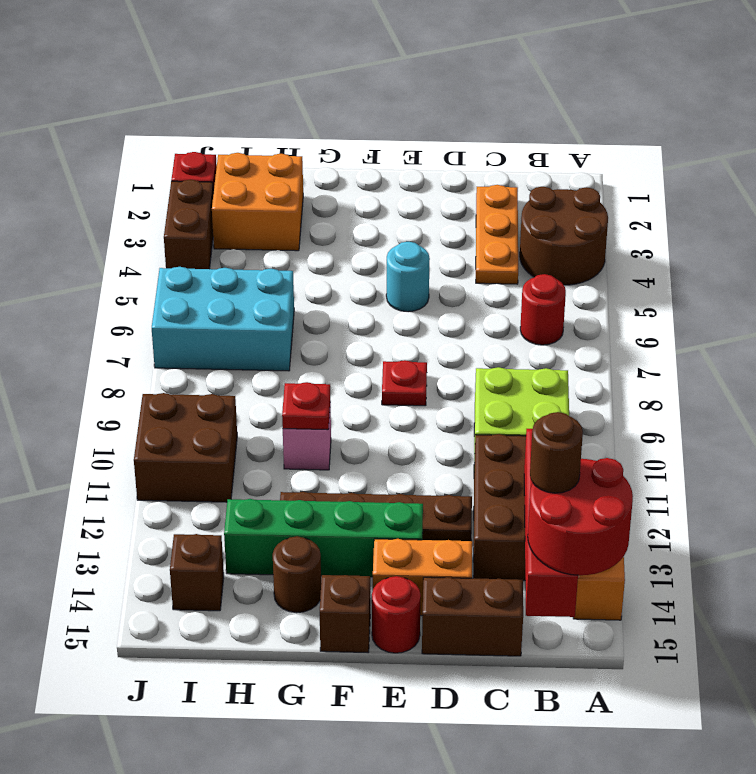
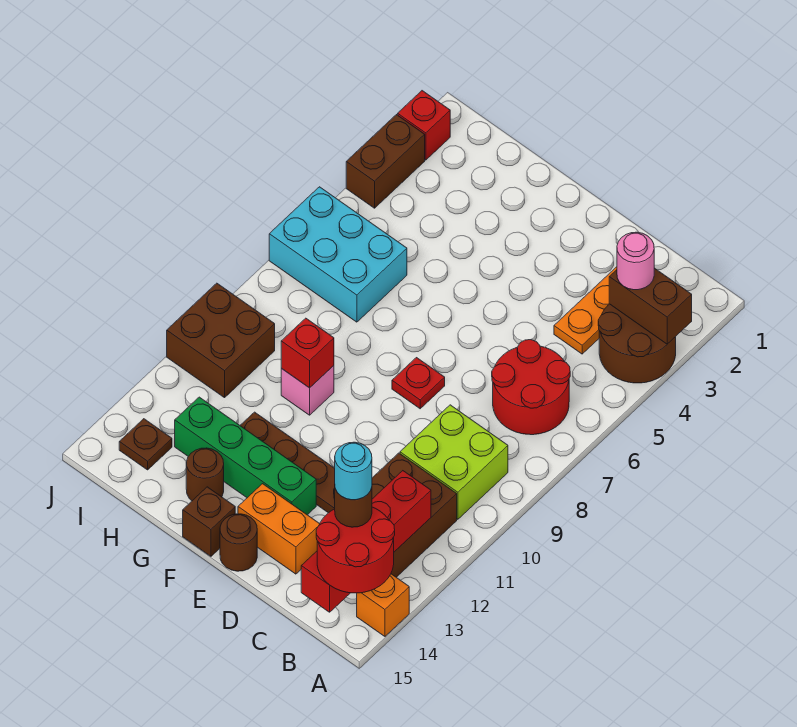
none -> pink round brick B3 level 3
red round brick B6 level 1 -> red round brick B6:C7 level 1
brown brick C15:D15 level 1 -> brown brick A3:B3 level 2
cyan round brick E5 level 1 -> cyan round brick B14 level 5
red round brick E15 level 1 -> brown round brick E15 level 1
red plate G10 level 2 -> red brick G10 level 2
orange brick H2:I3 level 1 -> none
brown brick I14 level 1 -> brown plate I14 level 1

